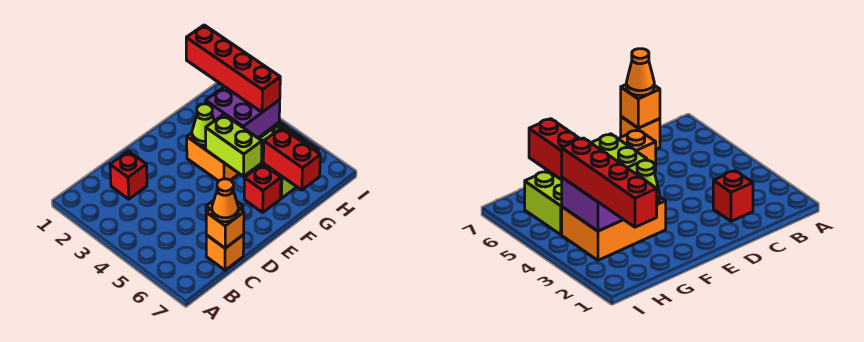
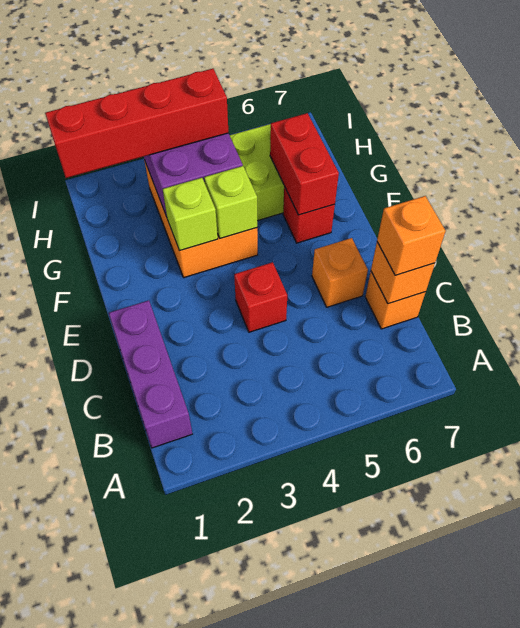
none -> purple brick B1:D1 level 1
red brick C2 level 1 -> red brick D4 level 1
orange cone C7 level 3 -> orange brick C7 level 3
lime cone F3 level 2 -> lime brick F3 level 2
lime brick F4:F5 level 2 -> lime brick F4 level 2
red brick G6:G7 level 2 -> red brick F6:G6 level 2

